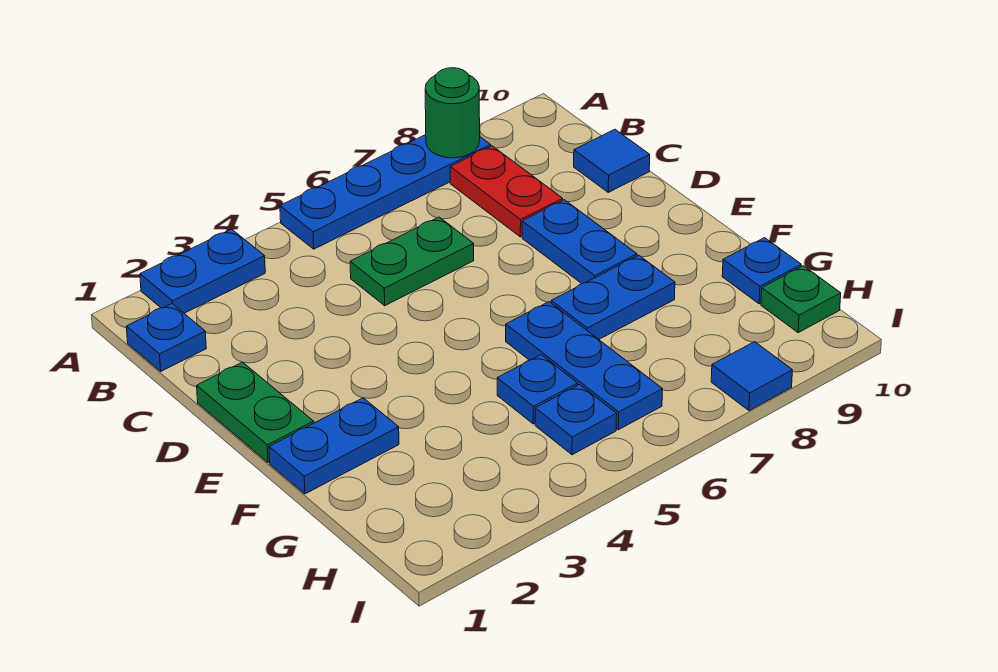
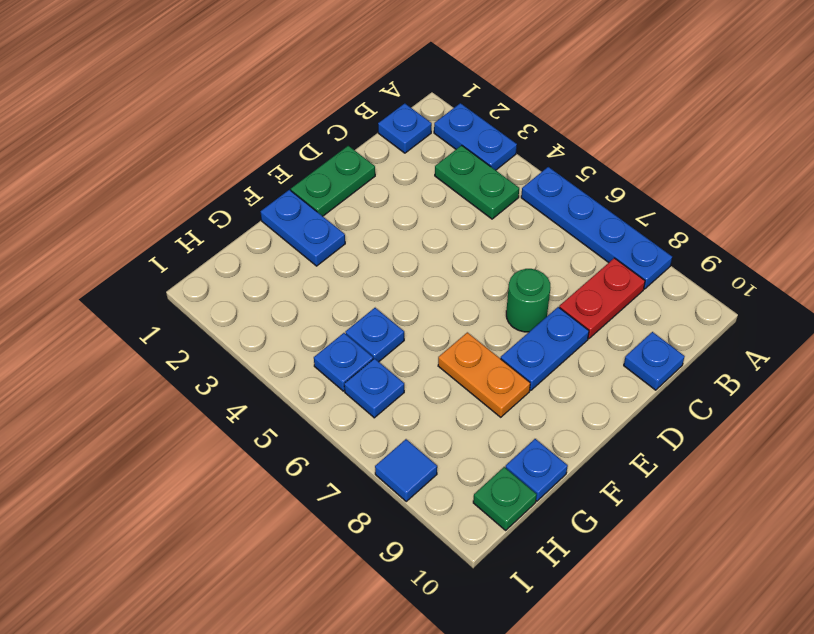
green round brick A8 level 2 -> green round brick D7 level 1
green plate C5:C6 level 1 -> green plate B3:B4 level 1
blue tile C10 level 1 -> blue plate C10 level 1
blue plate F6:H6 level 1 -> blue plate H6 level 1
blue plate F7:F8 level 1 -> orange plate F7:F8 level 1

